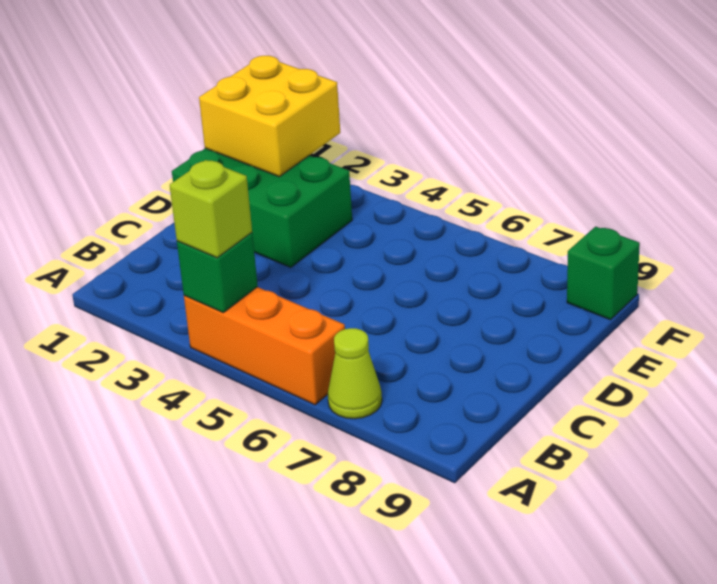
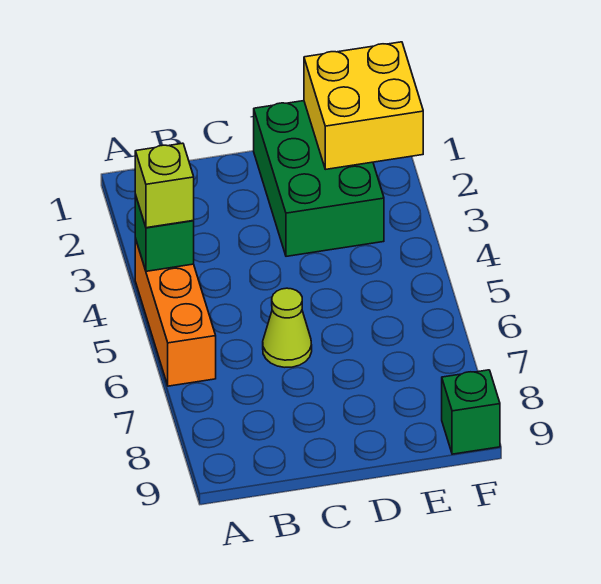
lime cone A7 level 1 -> lime cone C6 level 1

